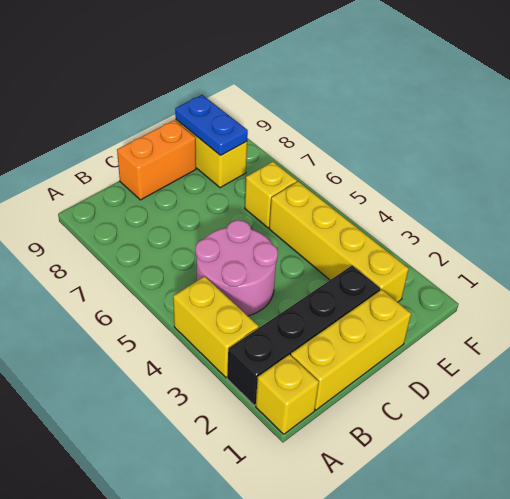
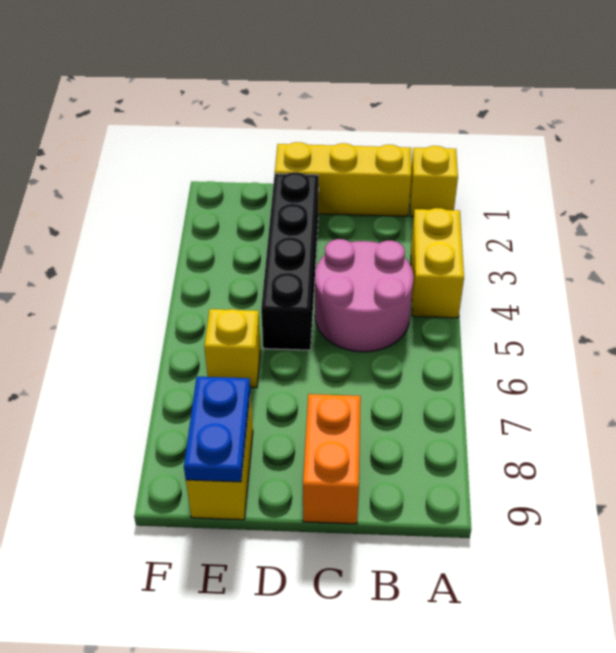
black brick A2:D2 level 1 -> black brick D2:D5 level 1
orange brick C9:D9 level 1 -> orange brick C8:C9 level 1
yellow brick E2:E5 level 1 -> none

